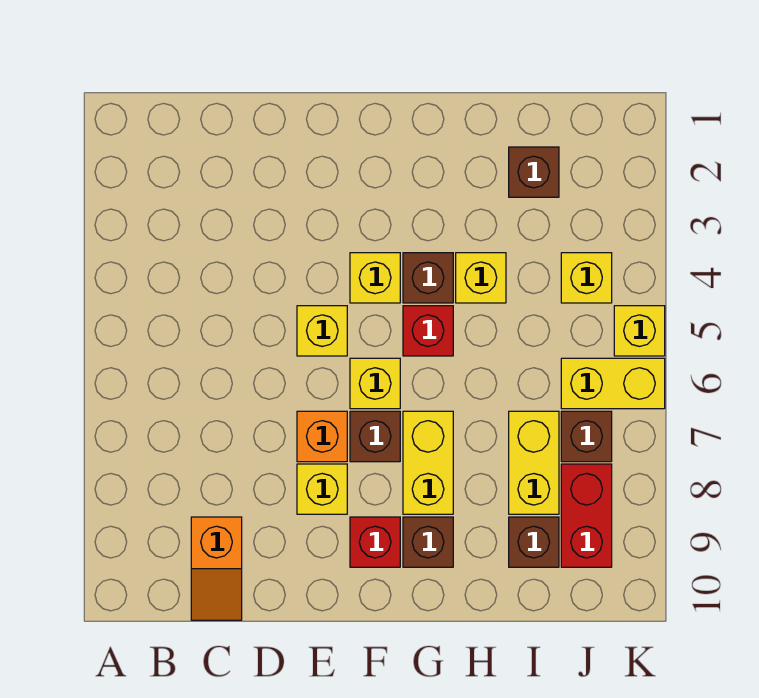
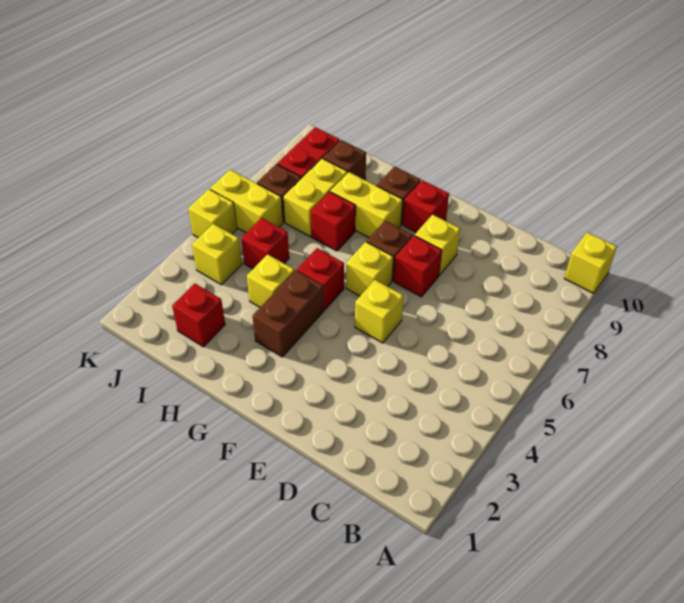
orange slope C9:C10 level 1 top 9 -> none
orange brick E7 level 1 -> red brick E7 level 1
yellow brick F4 level 1 -> yellow brick A10 level 1
brown brick G4 level 1 -> brown brick G3:G4 level 1
yellow brick G7:G8 level 1 -> yellow brick G8:H8 level 1
none -> red brick H7 level 1
brown brick I2 level 1 -> red brick I2 level 1
none -> red brick I5 level 1

